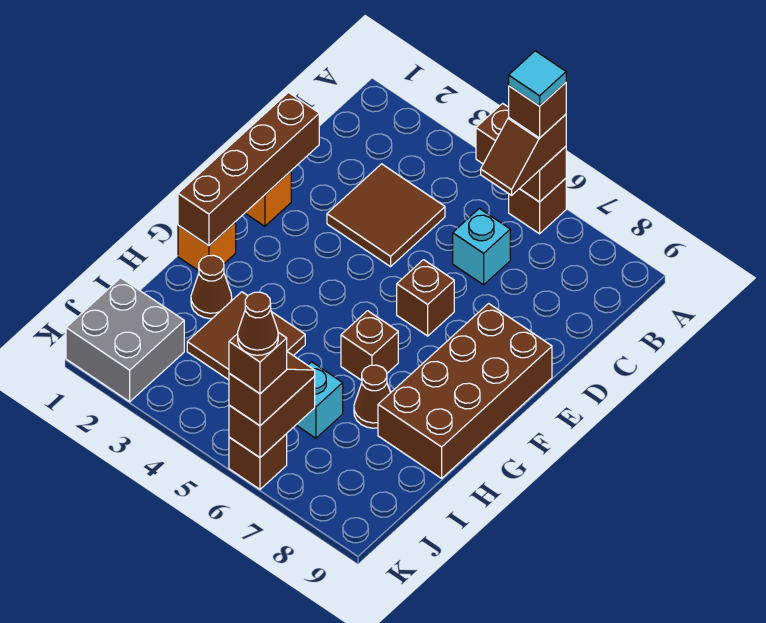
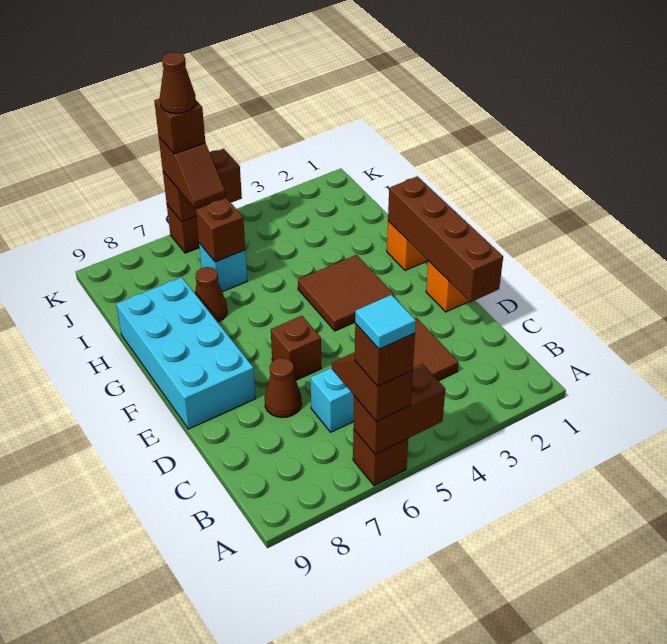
brown brick E8:H9 level 1 -> cyan brick E8:H9 level 1
brown brick G6 level 1 -> brown brick I6 level 2
brown cone H2 level 1 -> brown cone D7 level 1
brown tile H3:I4 level 1 -> brown tile F3:G4 level 1
grey brick J1:K2 level 1 -> none
brown brick J6:K6 level 2 -> brown brick K5:K6 level 2

